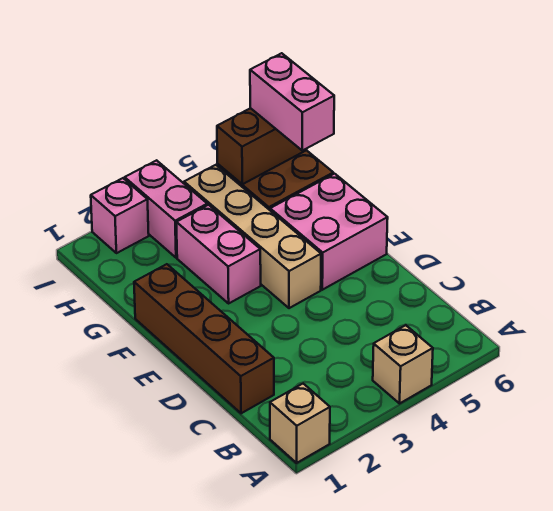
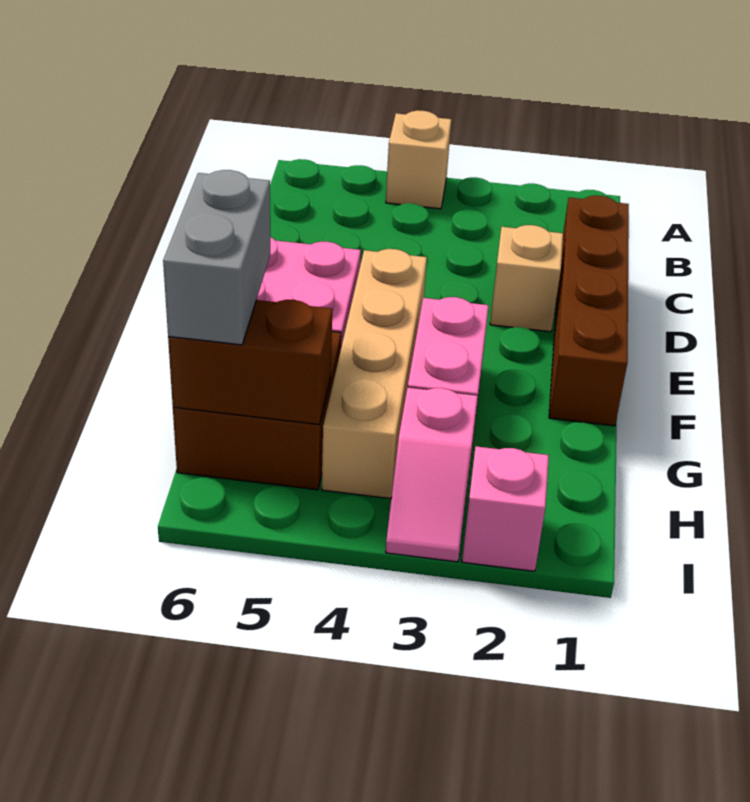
tan brick A1 level 1 -> tan brick D2 level 1
pink brick G6:H6 level 3 -> grey brick G6:H6 level 3
pink brick H3:I3 level 1 -> pink slope H3:I3 level 1 top H

